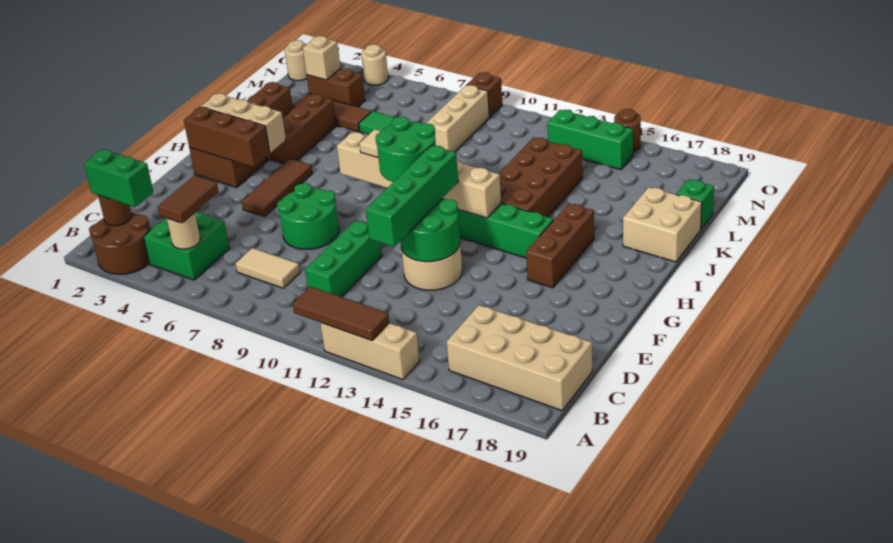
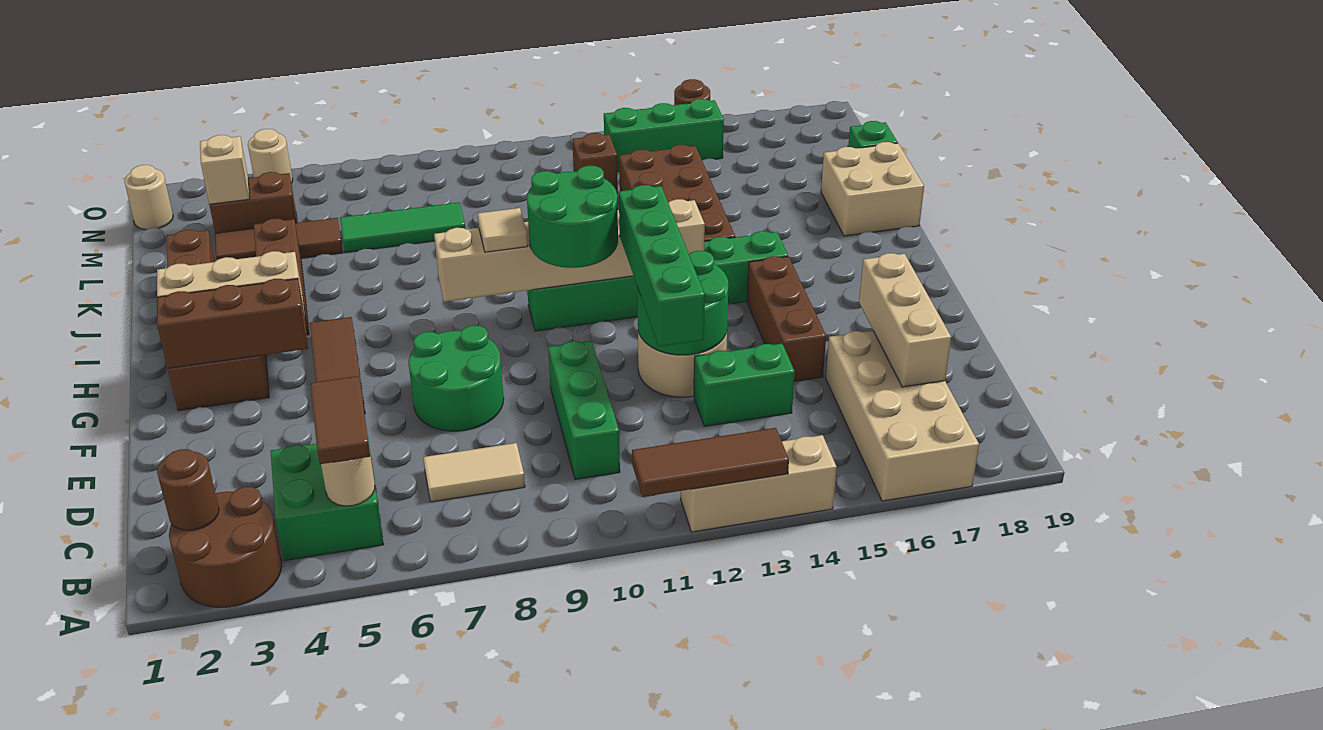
green brick B2:B3 level 3 -> green brick D13:D14 level 1
tan brick B16:C19 level 1 -> tan brick A16:D17 level 1
brown brick G16:I16 level 1 -> brown brick E15:G15 level 1
tan brick L9:N9 level 1 -> tan brick C17:E17 level 2
brown brick O9 level 1 -> brown brick M12 level 1

